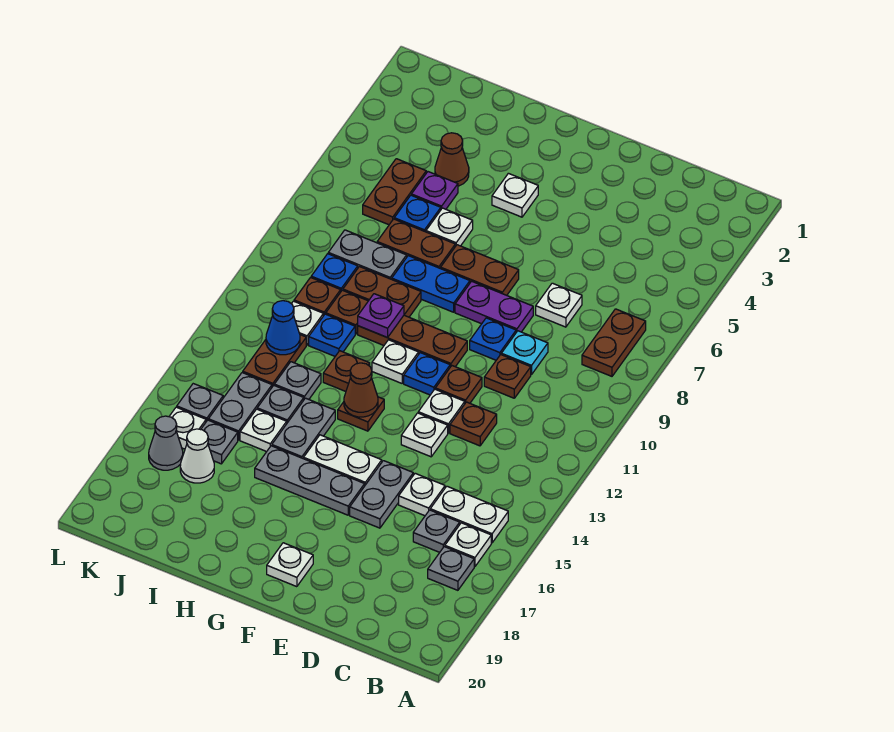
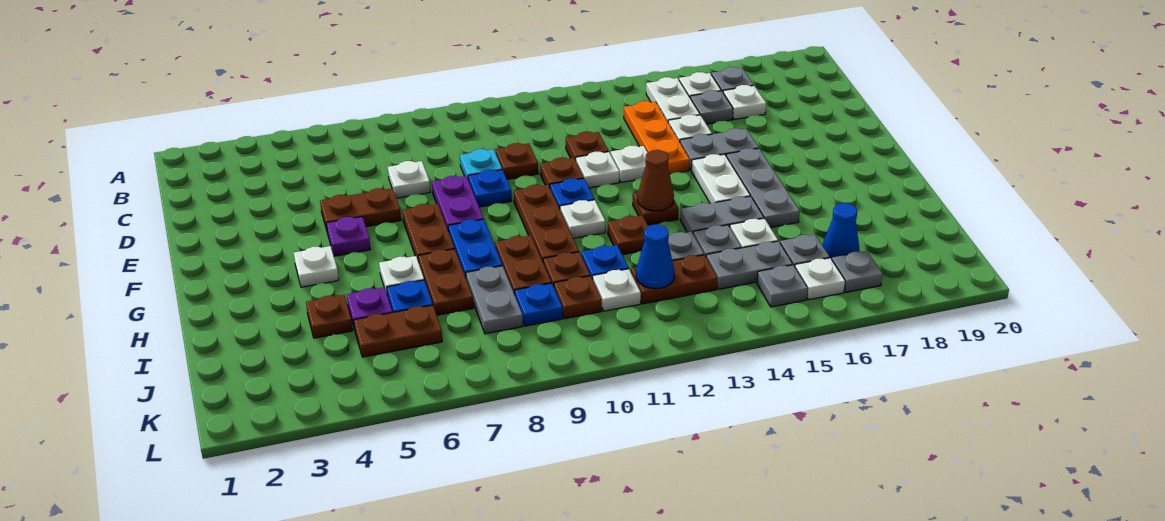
brown plate B7:B8 level 1 -> brown plate E5:E6 level 1
none -> orange plate C14:E14 level 1
white plate F19 level 1 -> white plate C17 level 1
purple plate H10 level 2 -> purple plate F5 level 1
brown cone I4 level 1 -> brown plate I4 level 1
white cone J17 level 1 -> blue cone J17 level 1
grey cone K17 level 1 -> grey plate K17 level 1

